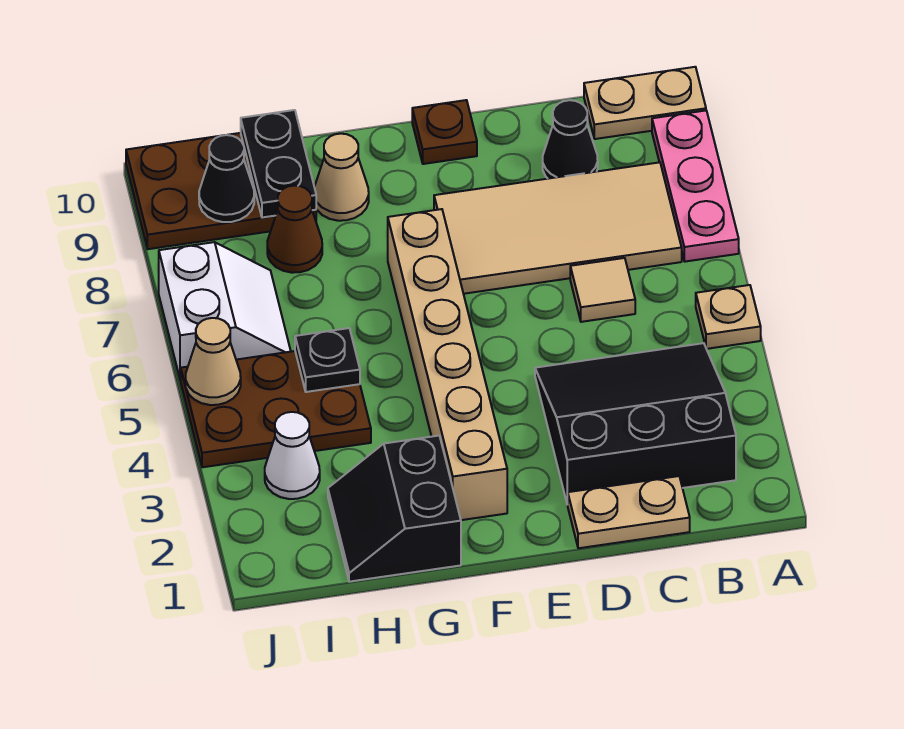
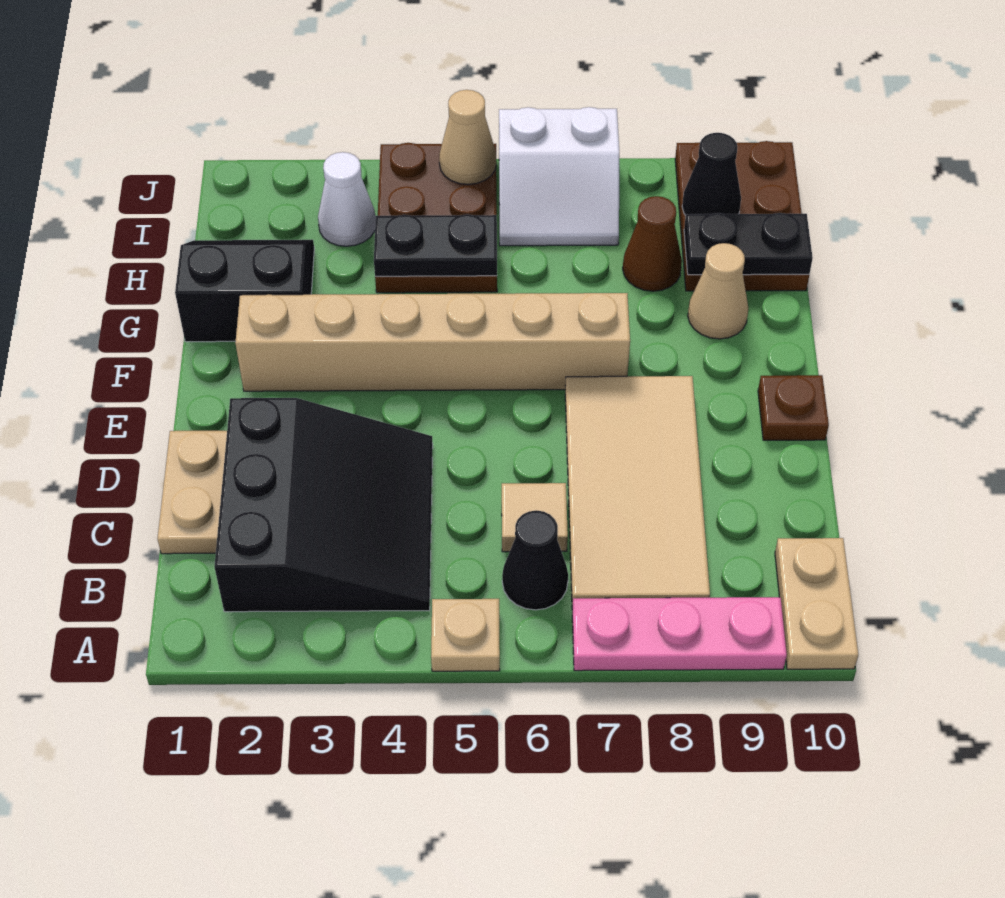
black cone C9 level 1 -> black cone B6 level 1
black plate H5 level 2 -> black plate H4:H5 level 2

